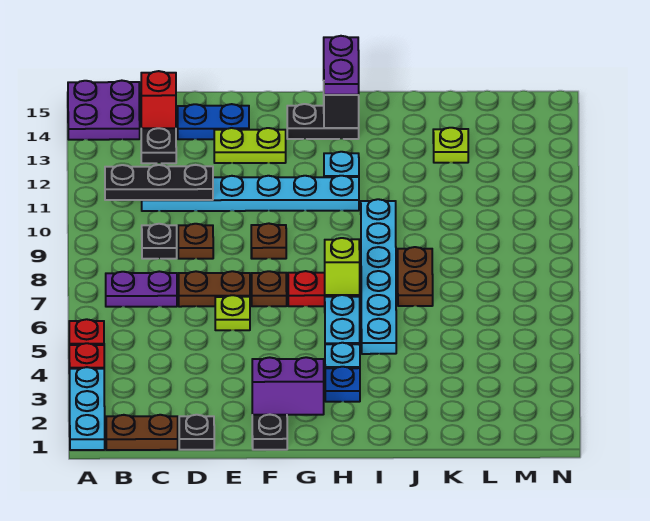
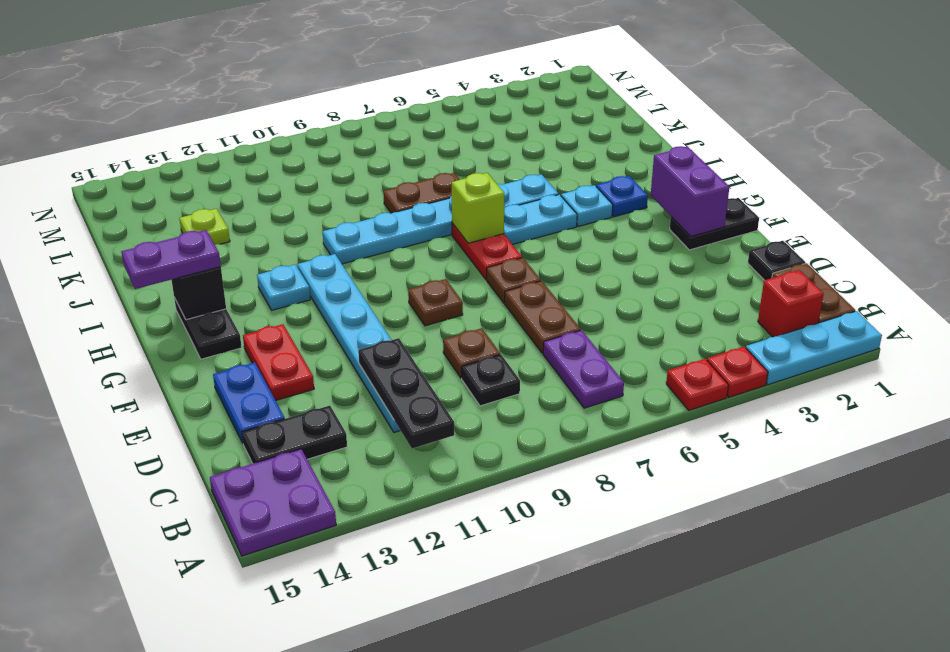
red brick C14 level 2 -> red brick B2 level 1
lime plate E6 level 1 -> none
lime plate E13:F13 level 1 -> red plate E13:F13 level 1

